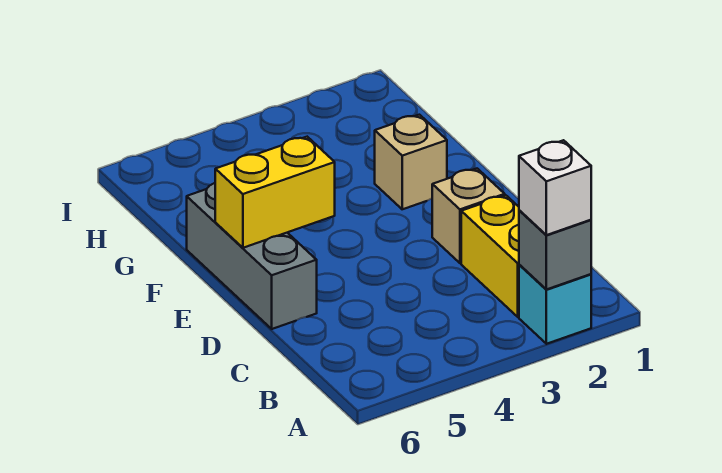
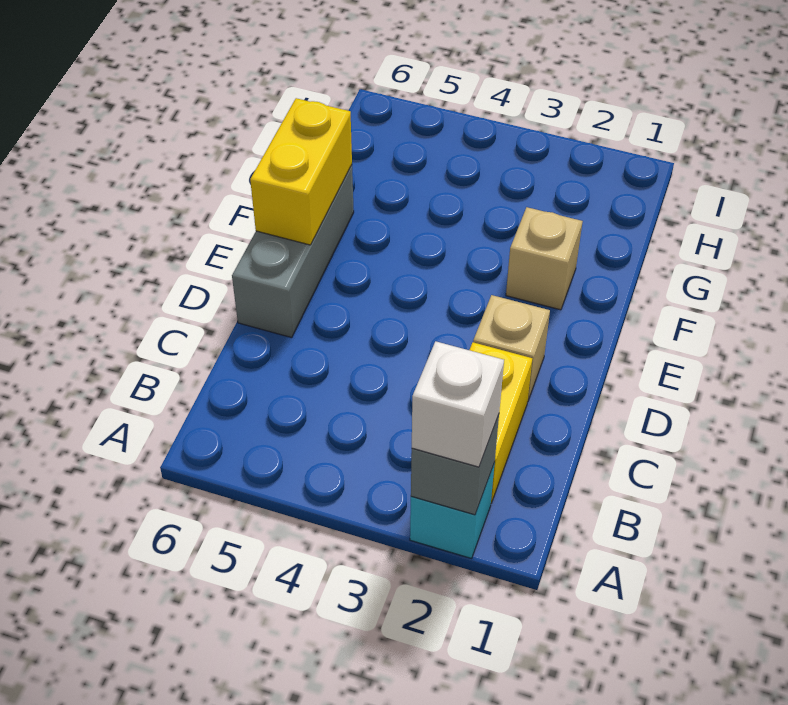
yellow brick E5:E6 level 2 -> yellow brick E6:F6 level 2

